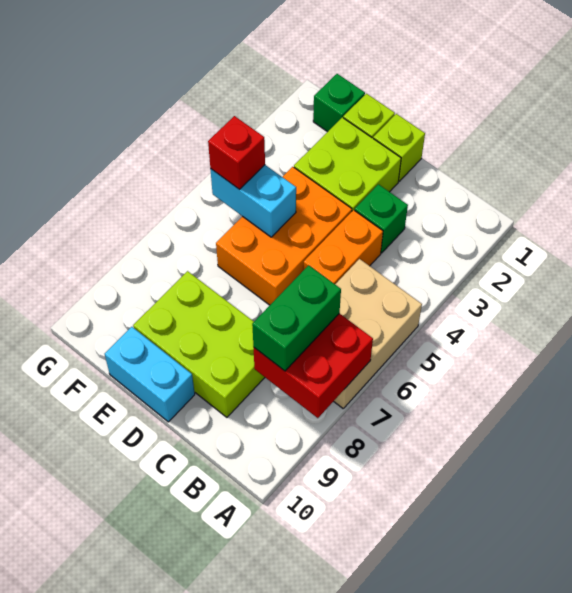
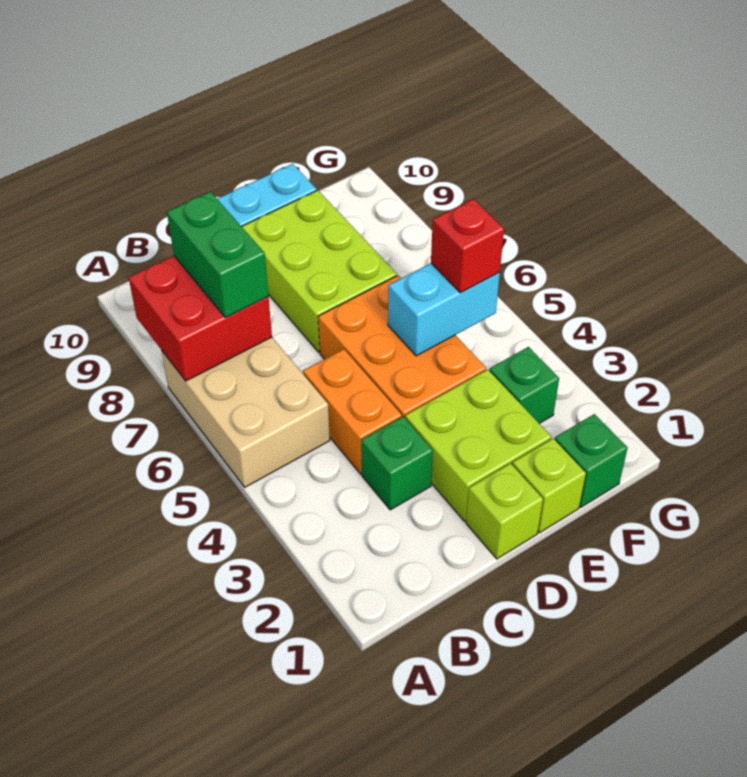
lime brick C8:E9 level 1 -> lime brick D7:E9 level 1
none -> green brick F3 level 1

